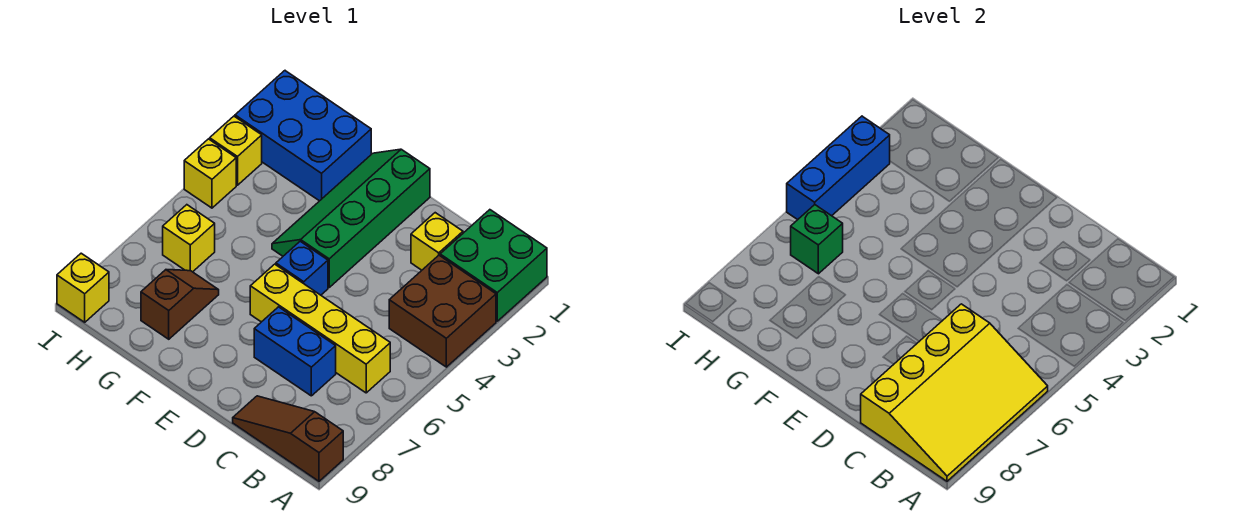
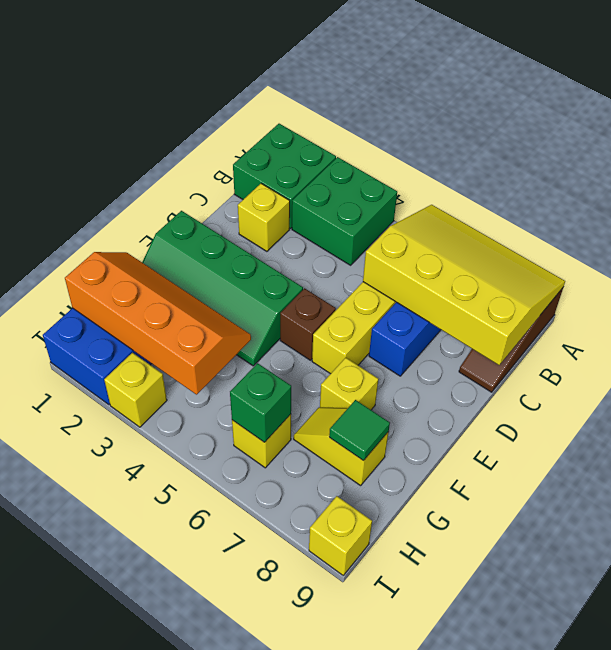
brown brick A3:B4 level 1 -> green brick A3:B4 level 1
blue brick E5 level 1 -> brown brick E5 level 1
none -> orange slope G1:H4 level 2 top H
brown slope G7:G8 level 1 top 8 -> yellow slope G7:G8 level 1 top 8
none -> green tile G8 level 2
blue brick I3:I5 level 2 -> none
yellow brick I4 level 1 -> yellow brick F7 level 1

